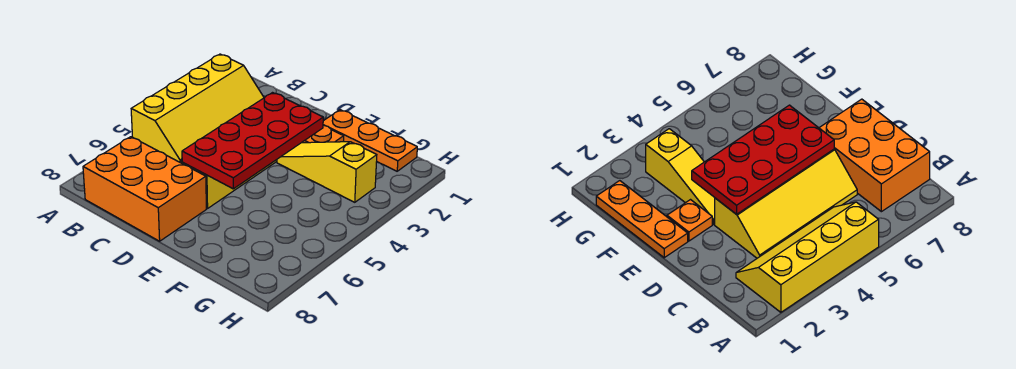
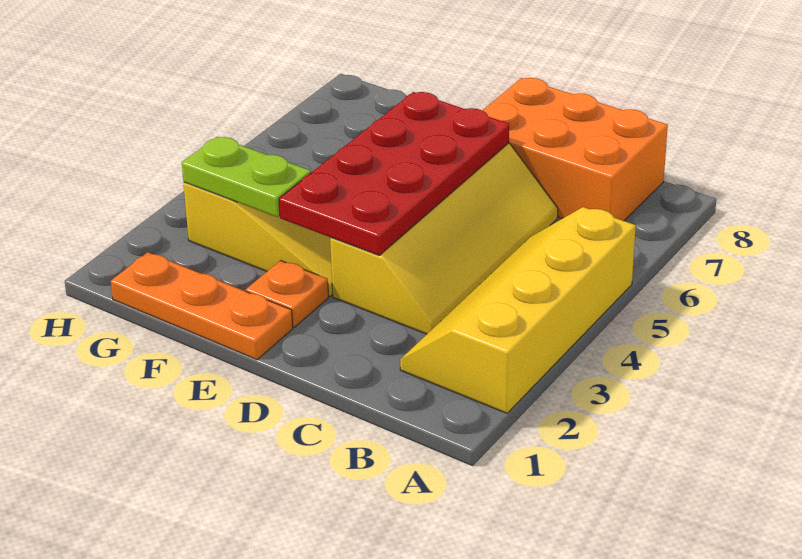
none -> lime plate F3:G3 level 2

